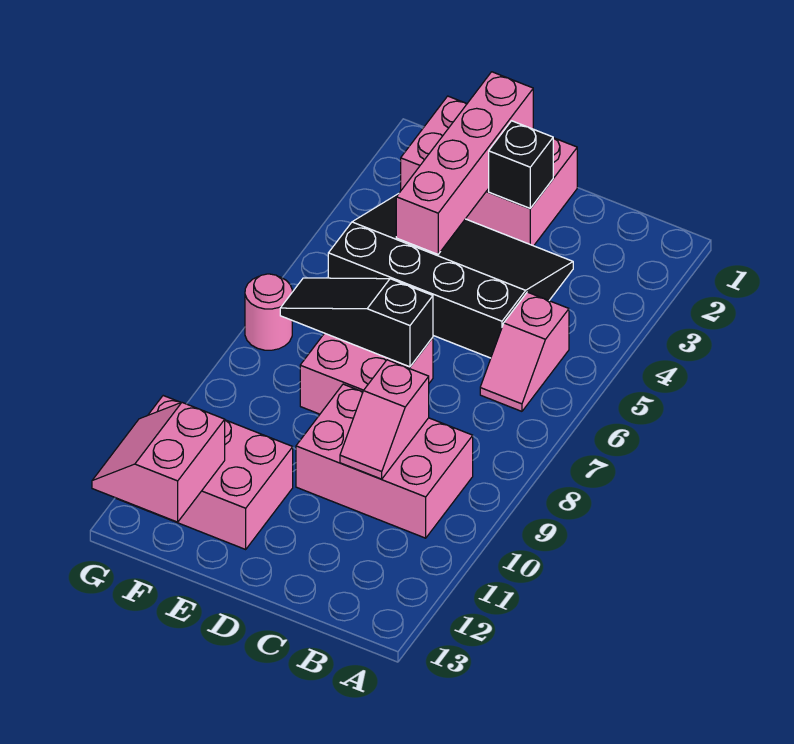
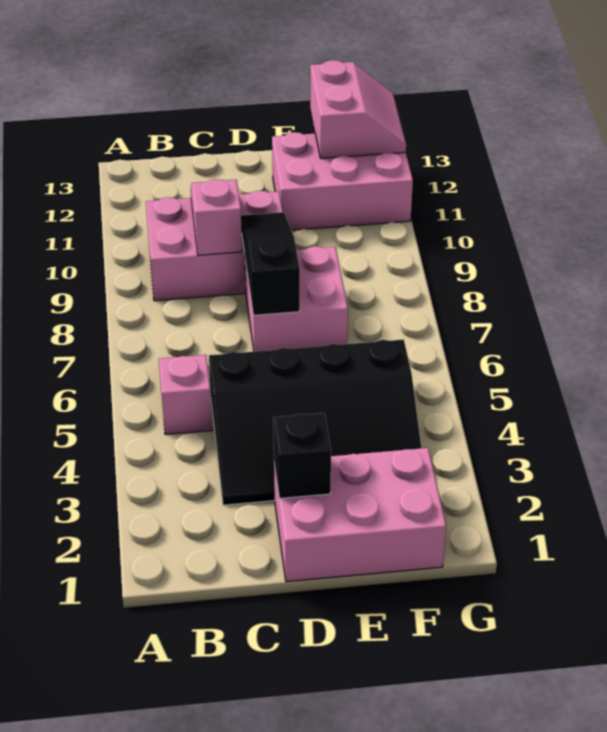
black slope D7:F7 level 2 top D -> black slope D7:D9 level 2 top 7
pink brick E1:E4 level 2 -> none
pink round brick G7 level 1 -> none

